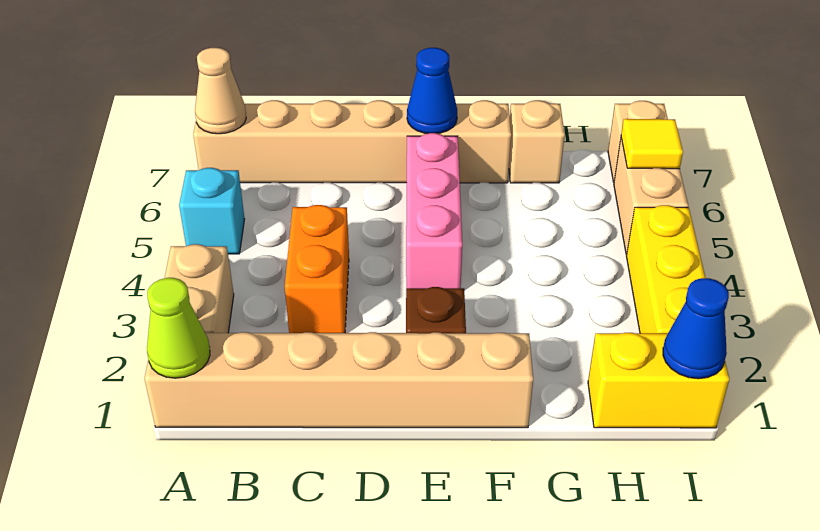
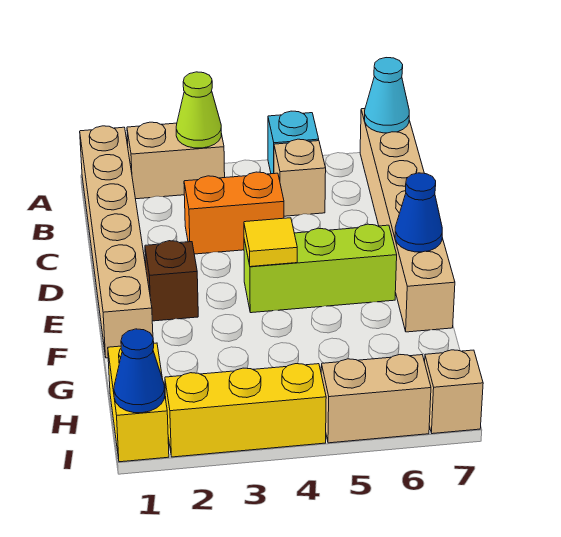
lime cone A1 level 2 -> lime cone A3 level 2
tan cone A7 level 2 -> cyan cone A7 level 2
pink brick E4:E6 level 1 -> lime brick E4:E6 level 1
tan brick G7 level 1 -> tan brick B5 level 1
yellow tile I6 level 2 -> yellow tile E4 level 2

